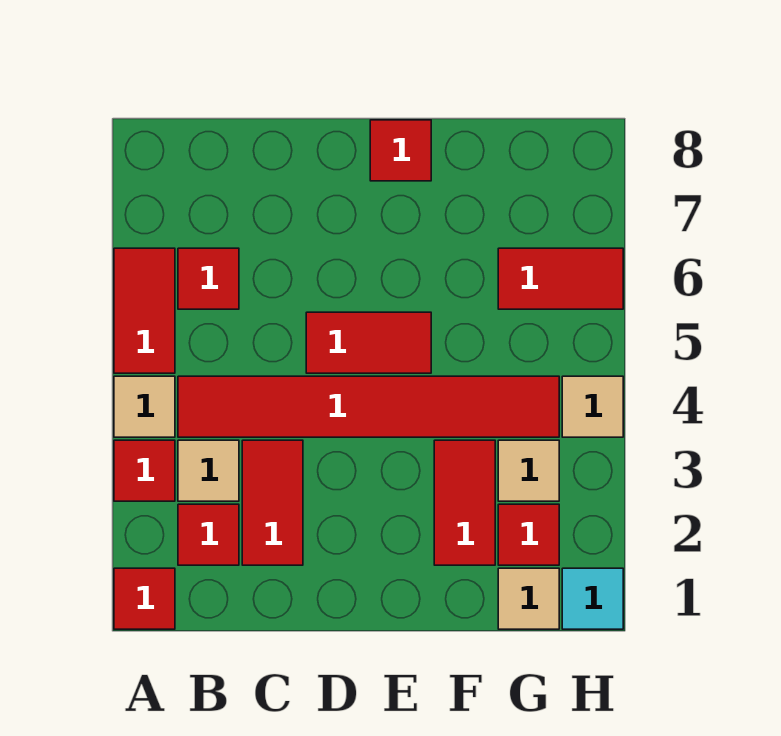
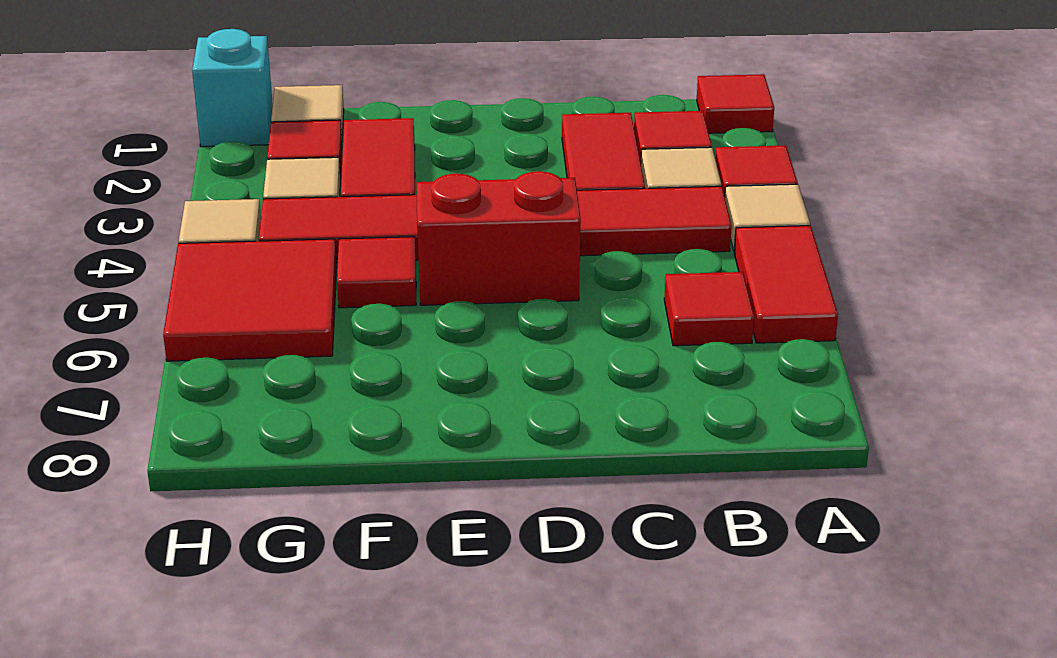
red tile D5:E5 level 1 -> red brick D5:E5 level 1
red tile E8 level 1 -> red tile F5 level 1
red tile G6:H6 level 1 -> red tile G5:H6 level 1
cyan tile H1 level 1 -> cyan brick H1 level 1

